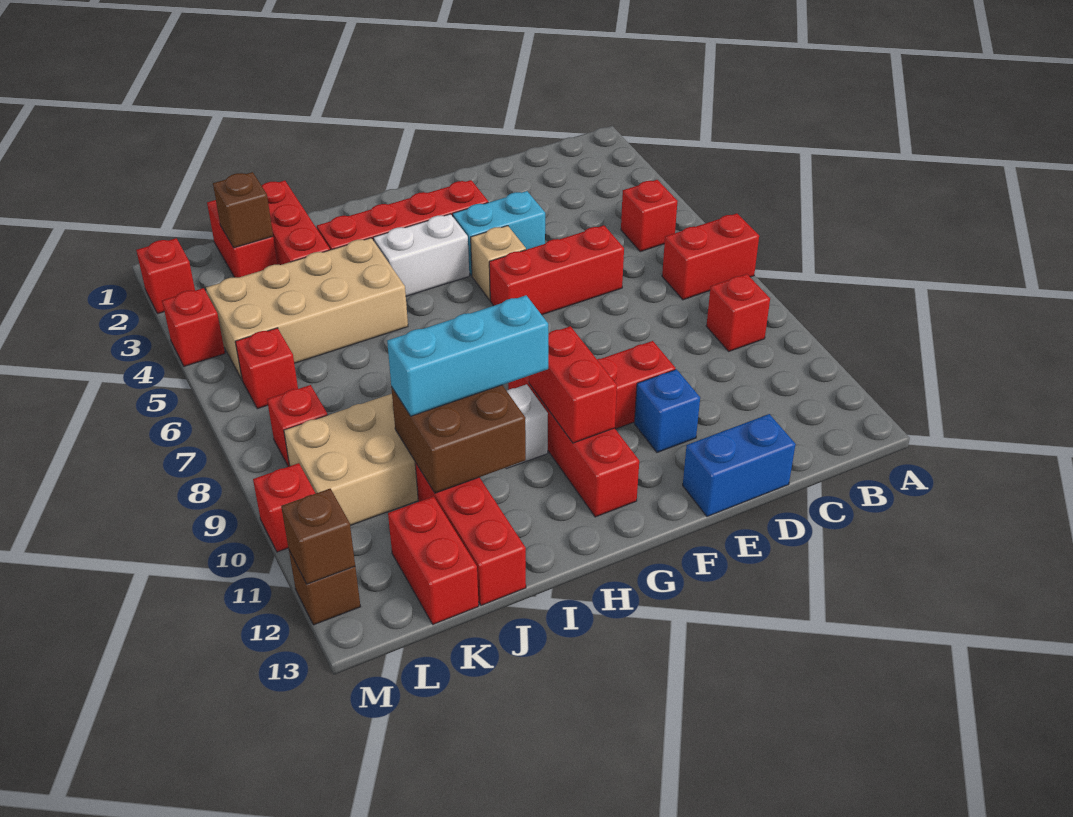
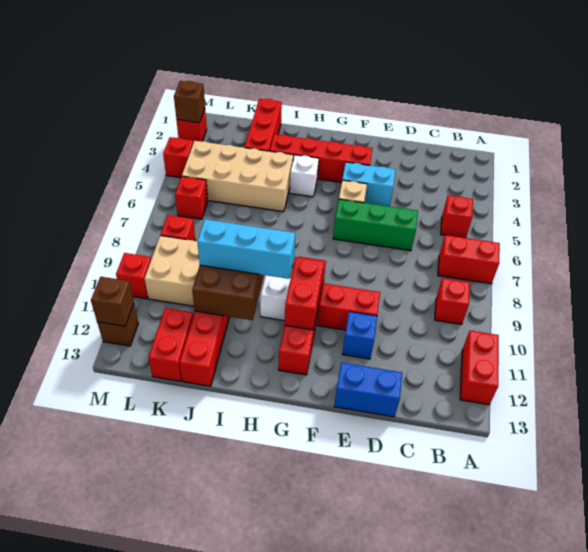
red brick D6:F6 level 1 -> green brick D6:F6 level 1
white brick G4:H4 level 1 -> white brick H4 level 1
red brick K1:K2 level 1 -> red brick A11:A12 level 1
brown brick K2 level 2 -> brown brick M2 level 2

